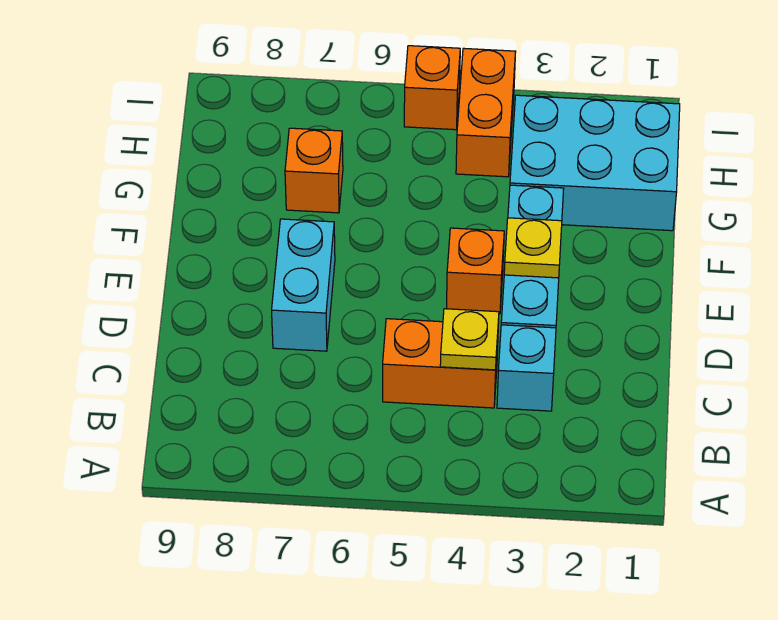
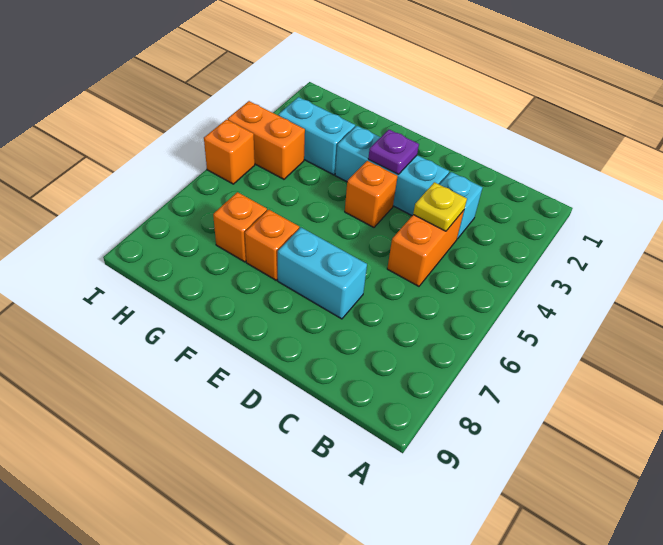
yellow plate E3 level 2 -> purple plate E3 level 2
none -> orange brick F7 level 1
cyan brick G1:H3 level 1 -> cyan brick G3:H3 level 1

